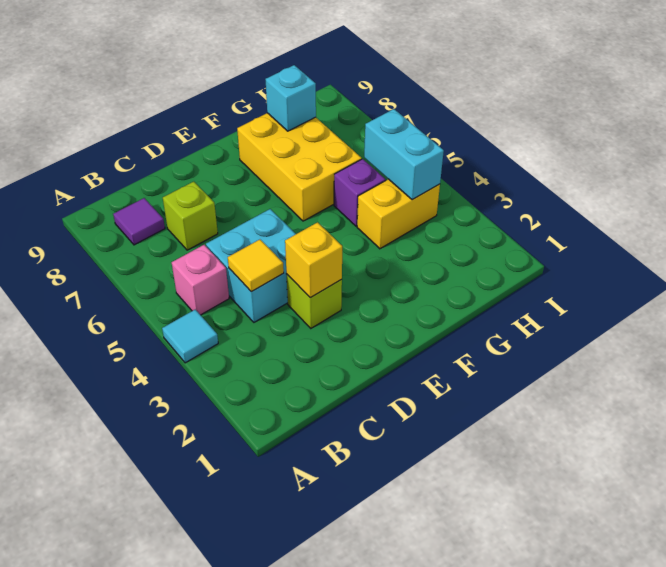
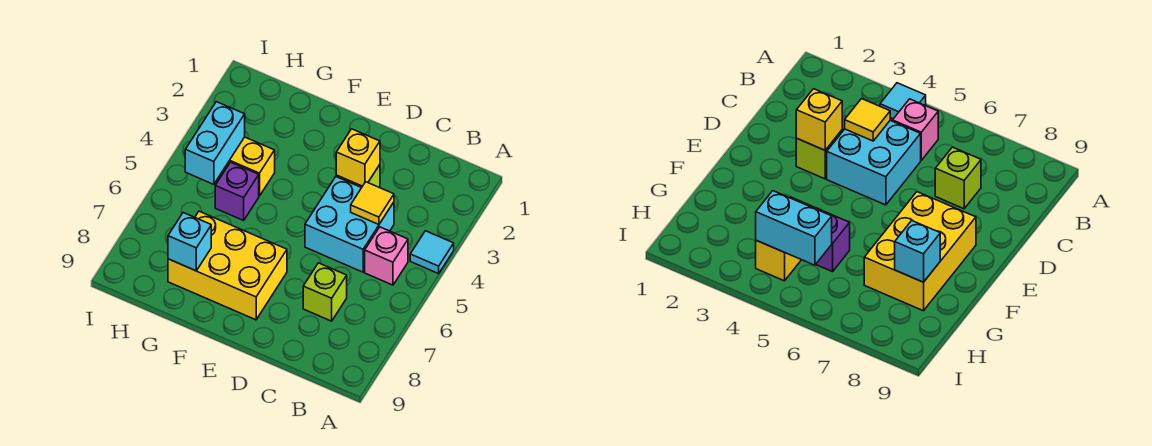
purple tile B8 level 1 -> none
yellow brick F6:G8 level 1 -> yellow brick E7:G8 level 1

